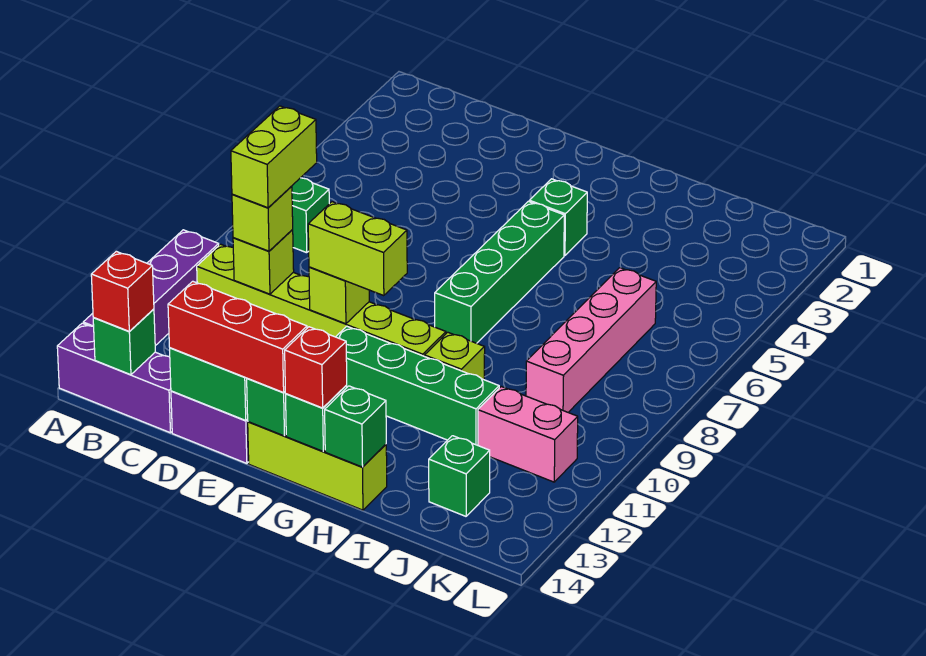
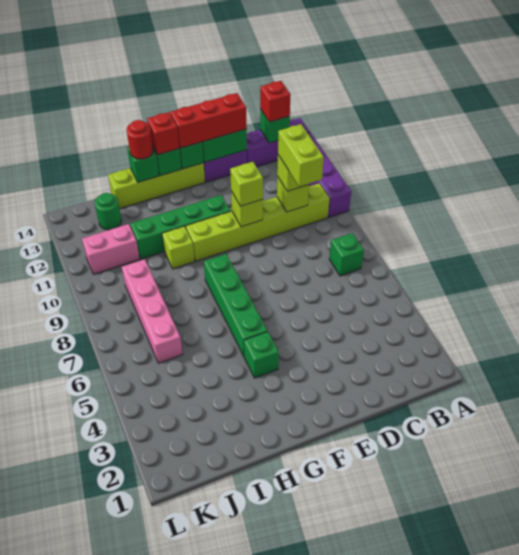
lime brick E10:F10 level 3 -> lime brick E10 level 3
lime brick F14:H14 level 1 -> lime brick F14:I14 level 1
none -> red round brick H14 level 3
green brick J13 level 1 -> green round brick J13 level 1

